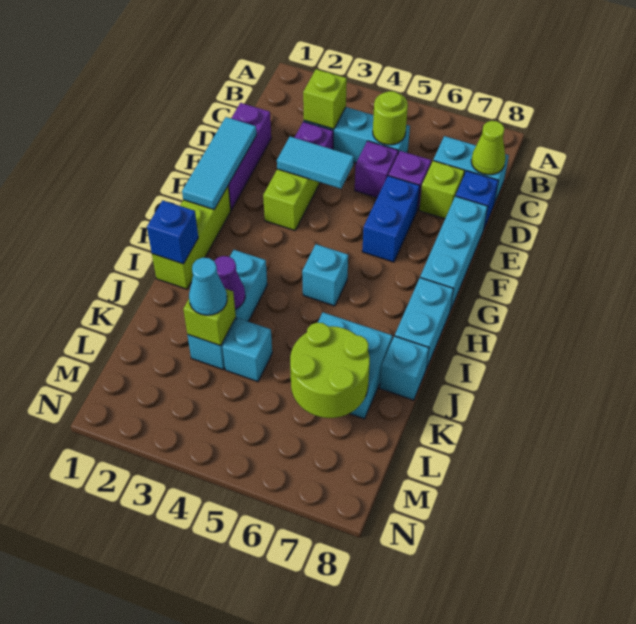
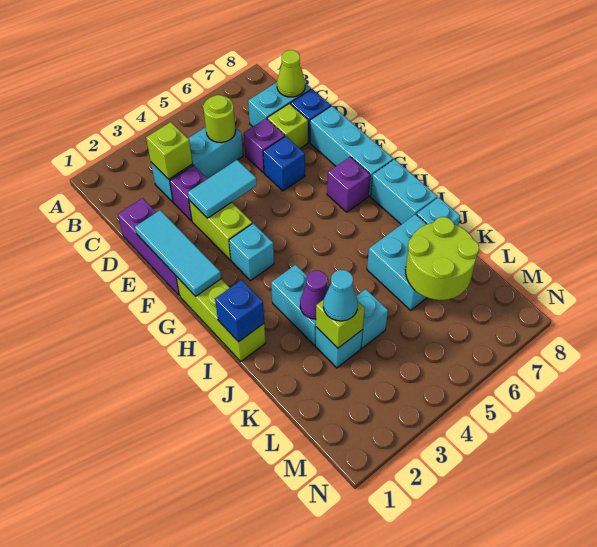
purple brick D5 level 1 -> purple brick G7 level 1
blue brick E6:F6 level 1 -> blue brick E6 level 1
cyan brick H5 level 1 -> cyan brick G3 level 1

